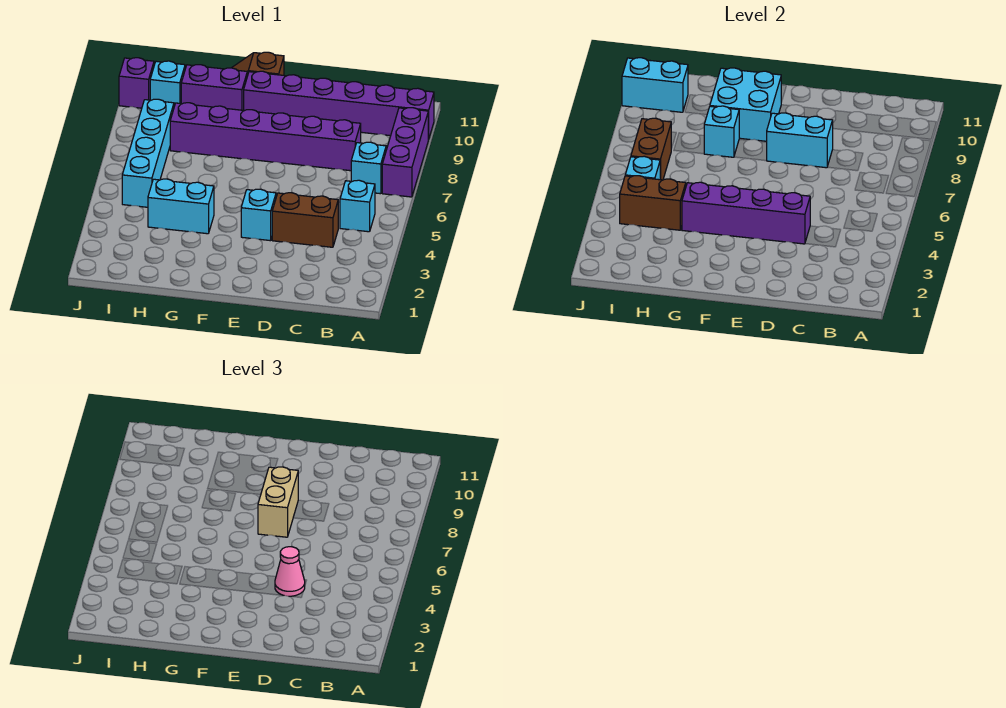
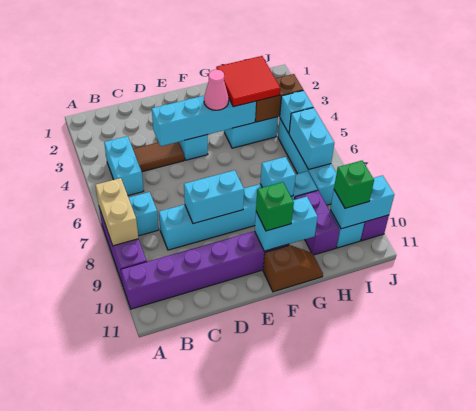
cyan brick B5 level 1 -> cyan brick B4:B5 level 1
brown brick C4:D4 level 1 -> brown tile C4:D4 level 1
purple brick C8:H8 level 1 -> cyan brick C8:H8 level 1
purple brick D4:G4 level 2 -> cyan brick D4:G4 level 2
pink cone D4 level 3 -> pink cone F4 level 3
tan brick E7:E8 level 3 -> tan brick A7:A8 level 2
cyan brick F9:G10 level 2 -> cyan brick F10:G10 level 2
none -> green brick F10 level 3
none -> red tile G3:H4 level 3
purple brick G10:H10 level 1 -> purple brick H9:H10 level 1
brown brick I6:I7 level 2 -> cyan brick I6:I7 level 2
none -> green brick I10 level 3

